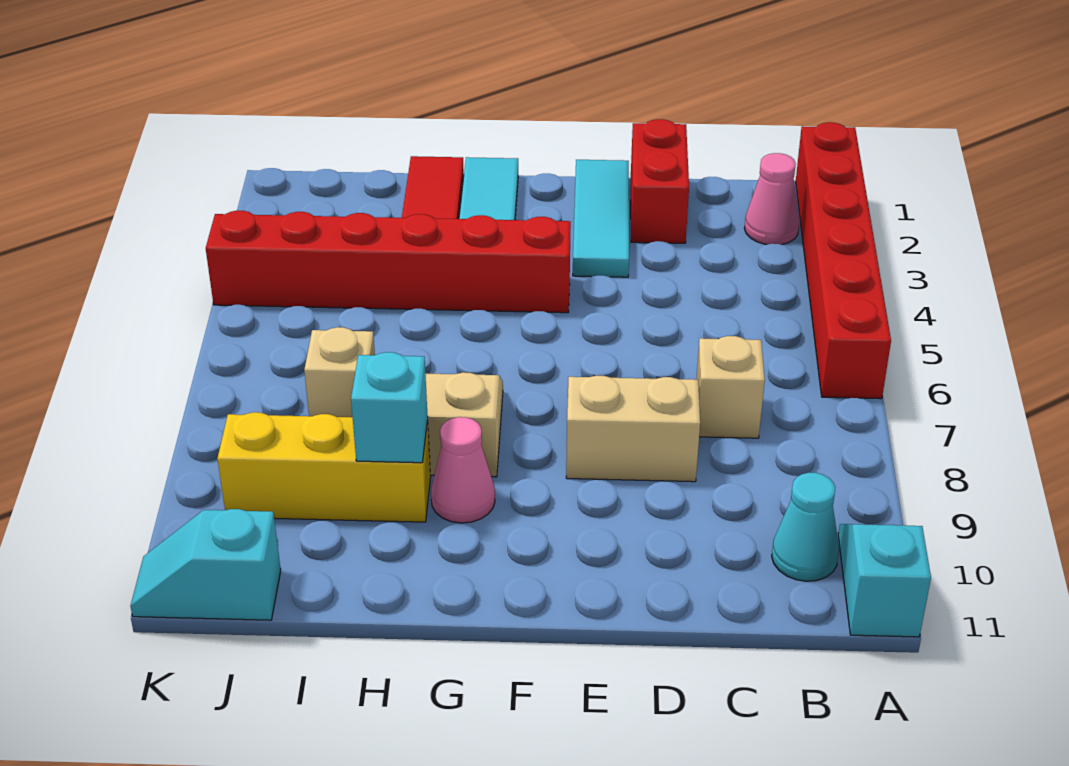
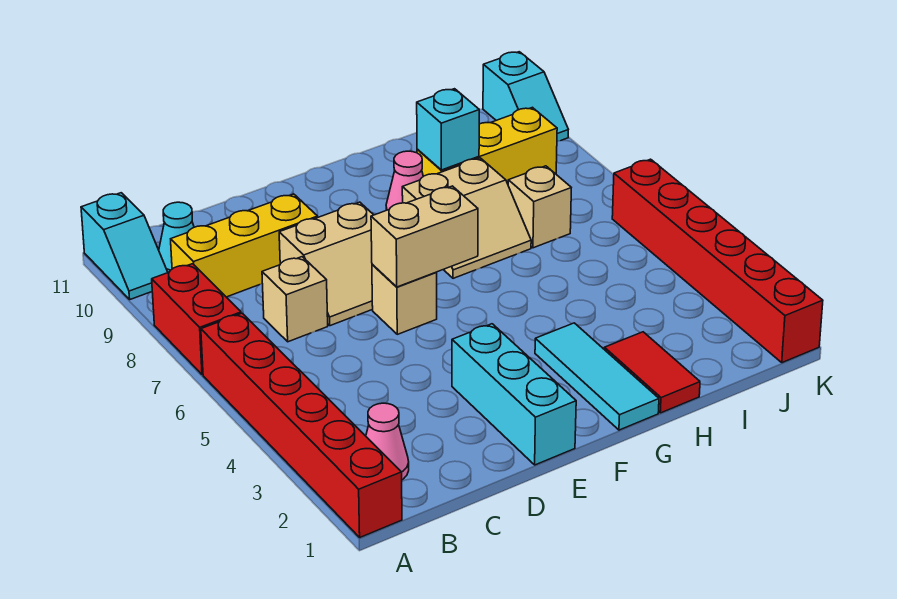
none -> yellow brick B9:D9 level 1
red brick D1:D2 level 1 -> red brick A7:A8 level 1
cyan tile E1:E3 level 1 -> cyan brick E1:E3 level 1
none -> tan brick E6 level 1
none -> tan brick E6:F6 level 2
red brick F4:K4 level 1 -> red brick K1:K6 level 1
cyan slope J11:K11 level 1 top J -> cyan slope K10:K11 level 1 top 11

